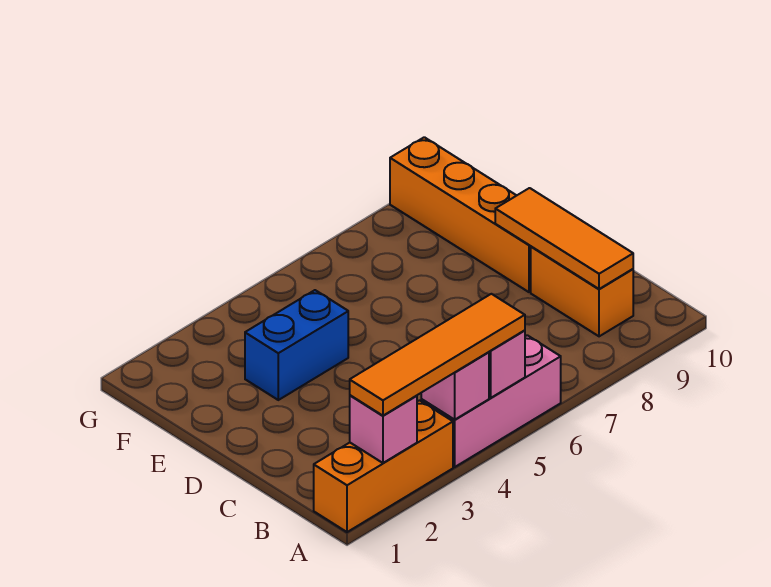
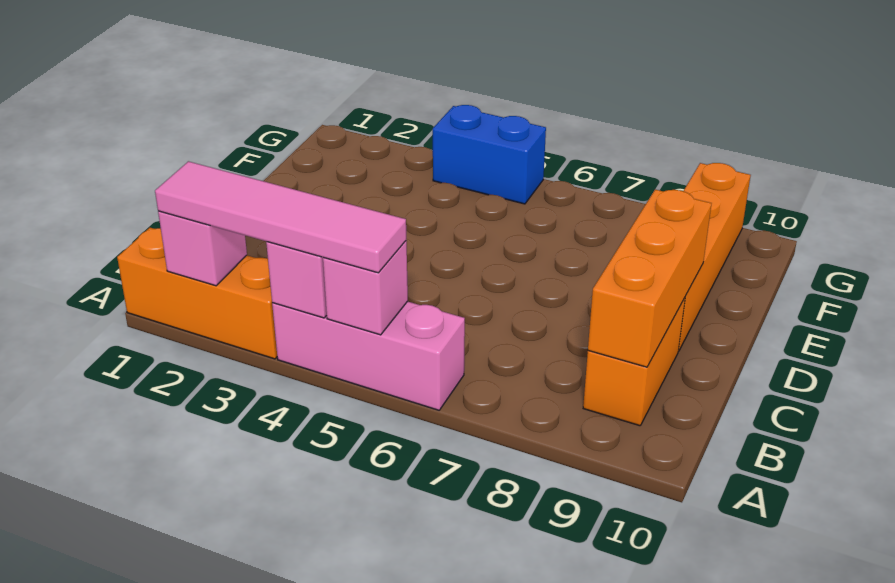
orange tile A2:A5 level 3 -> pink tile A2:A5 level 3
orange tile B9:D9 level 2 -> orange brick B9:D9 level 2
blue brick E3:E4 level 1 -> blue brick G4:G5 level 1

